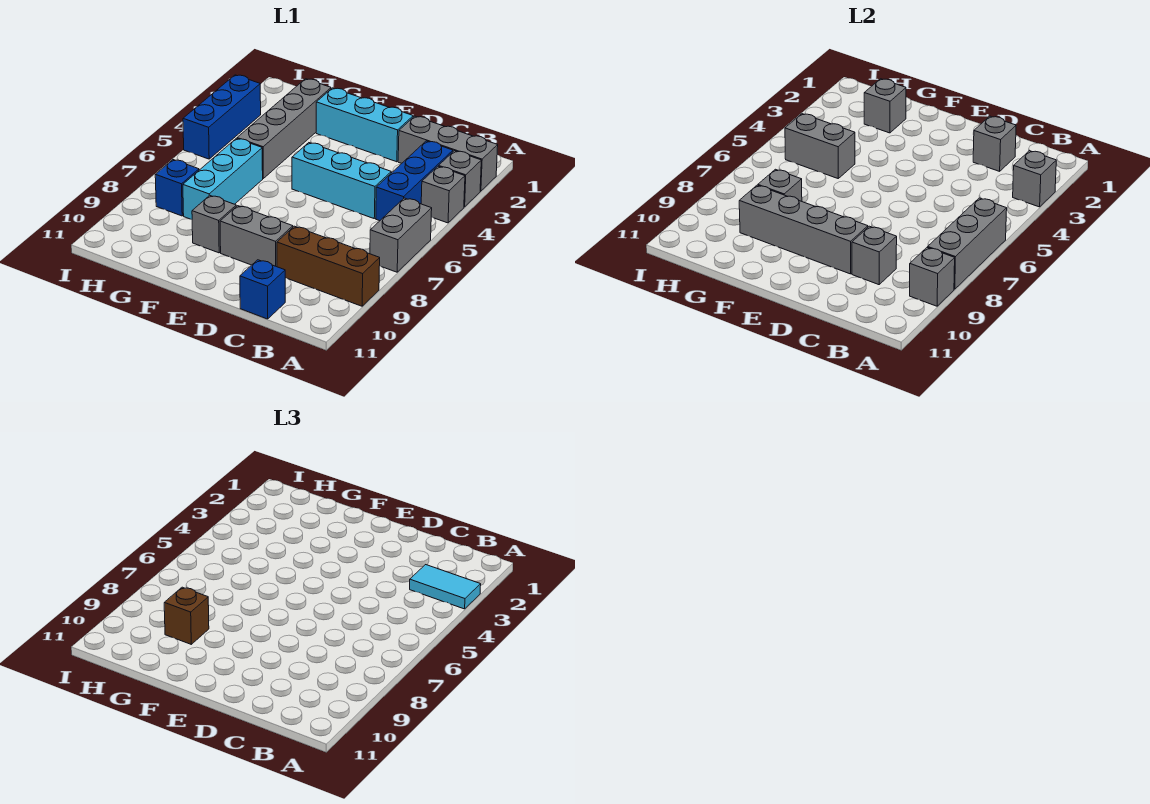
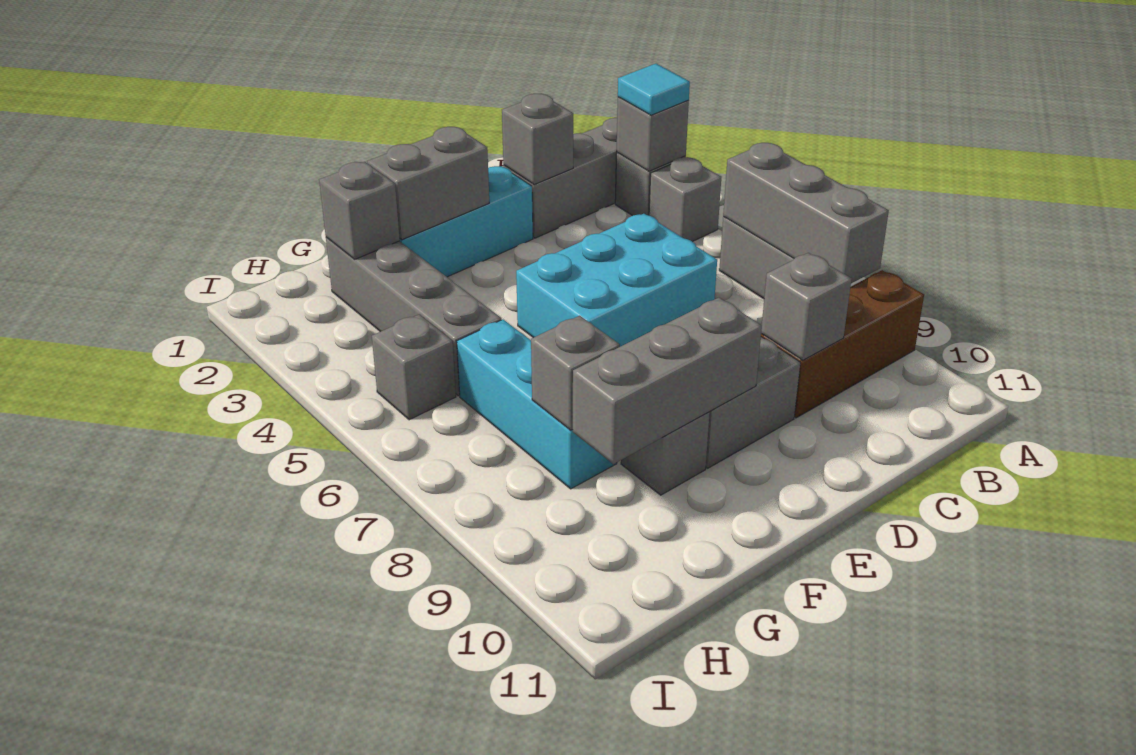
cyan tile A3:B3 level 3 -> cyan tile A3 level 3
grey brick A9 level 2 -> grey brick H5 level 1
blue brick B3:B5 level 1 -> none
cyan brick C5:E5 level 1 -> cyan brick C5:E6 level 1
blue brick C11 level 1 -> none
grey brick D9:G9 level 2 -> grey brick E9:G9 level 2
grey brick G5:H5 level 2 -> grey brick E2:F2 level 2
brown brick G9 level 3 -> none
blue brick H8 level 1 -> none
blue brick I3:I5 level 1 -> none

